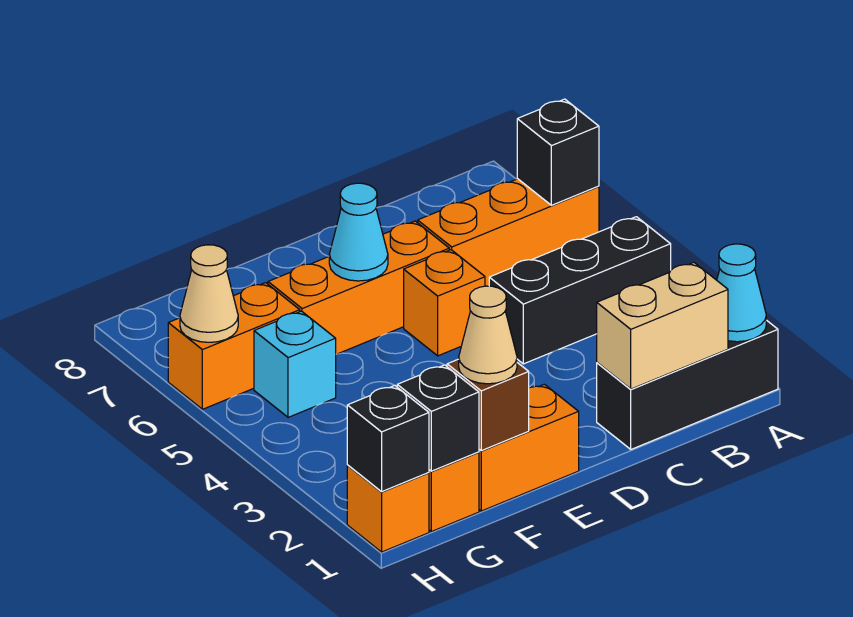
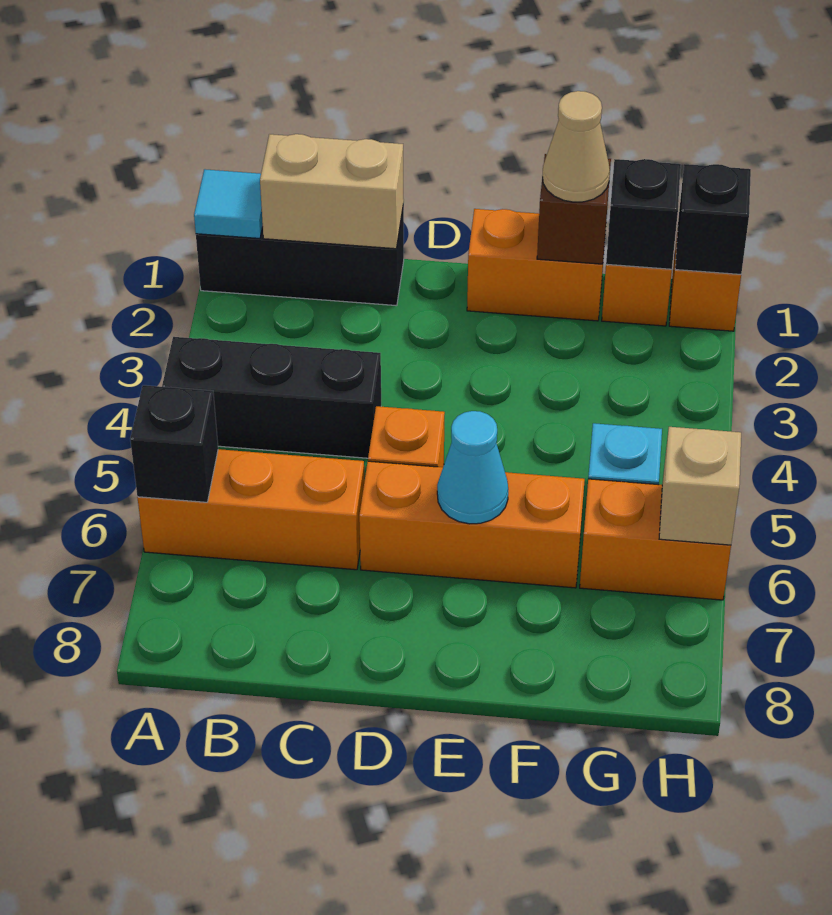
cyan cone A1 level 2 -> cyan tile A1 level 2
tan cone H6 level 2 -> tan brick H6 level 2

